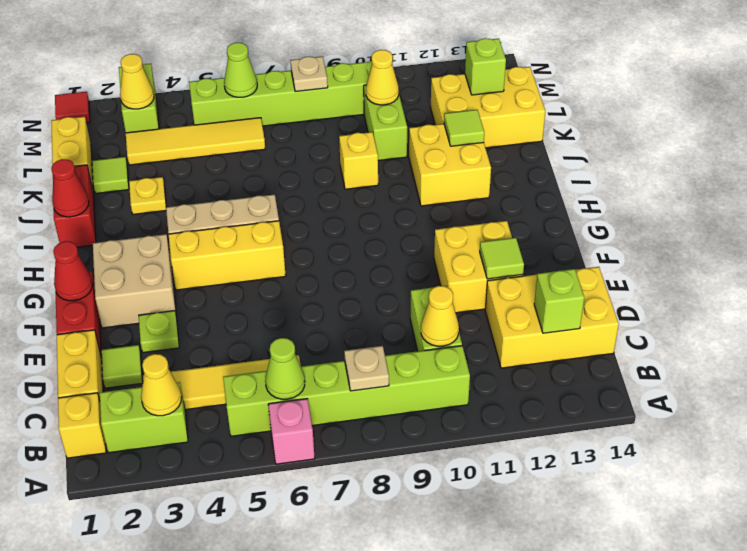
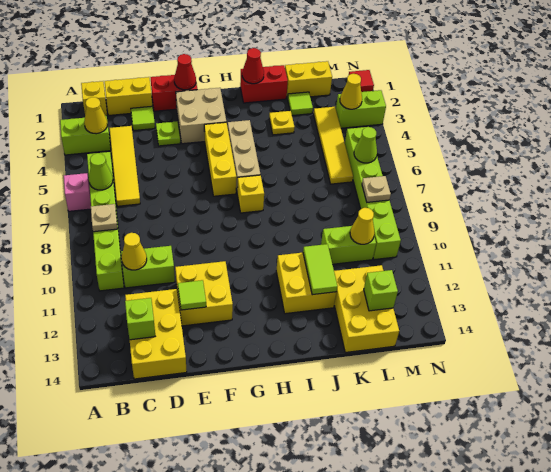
lime brick B2:B3 level 1 -> lime brick A3:B3 level 1
yellow brick J9 level 1 -> yellow brick H7 level 1
lime tile J12 level 2 -> lime tile J11:J12 level 2

